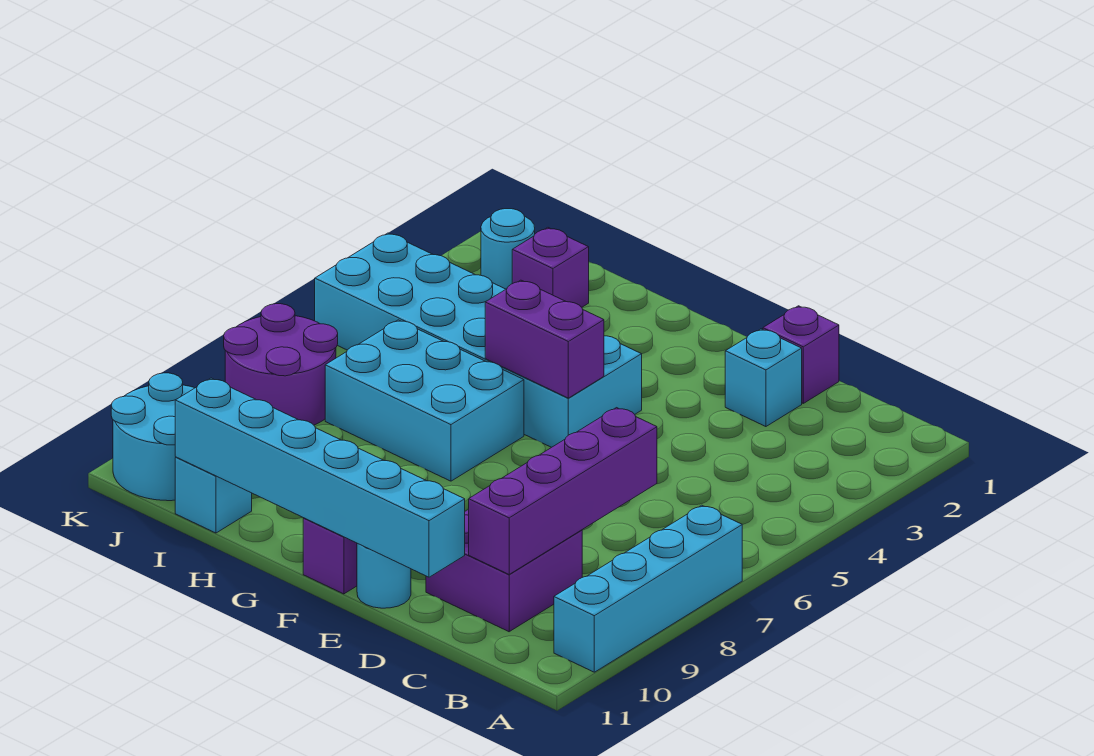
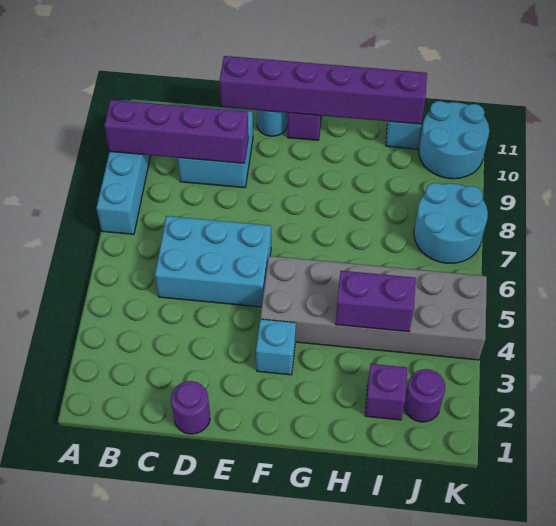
purple brick C7:C10 level 2 -> purple brick A9:D9 level 2
purple brick C9:D10 level 1 -> cyan brick C9:D10 level 1
purple brick D1 level 1 -> purple round brick D1 level 1
cyan brick D2 level 1 -> cyan brick F3 level 1
cyan brick D11:I11 level 2 -> purple brick D11:I11 level 2
cyan brick F4:K5 level 1 -> grey brick F4:K5 level 1
purple brick F5:G5 level 2 -> purple brick H4:I4 level 2
cyan brick G6:I7 level 1 -> cyan brick C5:E6 level 1
cyan round brick J2 level 1 -> purple round brick J2 level 1
purple round brick J7:K8 level 1 -> cyan round brick J7:K8 level 1

